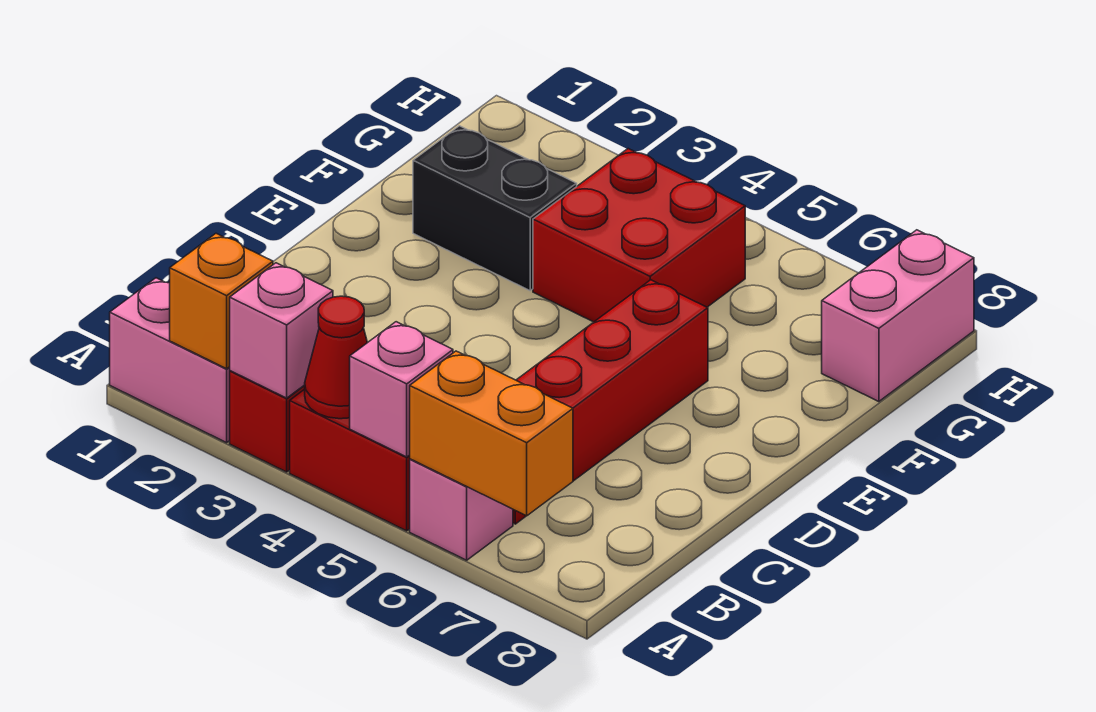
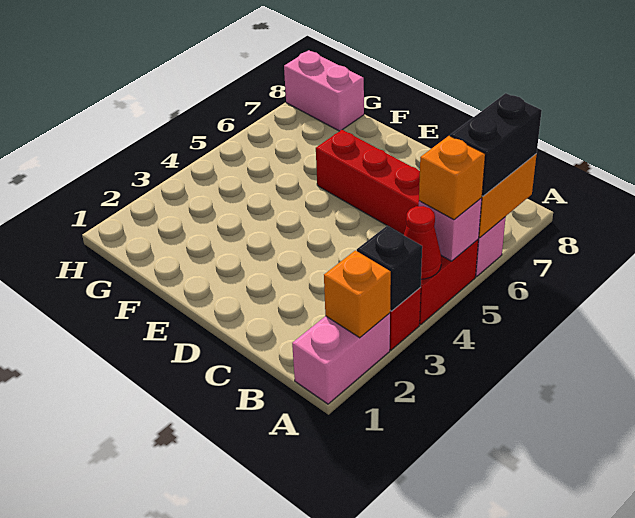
pink brick A3 level 2 -> black brick A3 level 2
none -> orange brick A5 level 3
black brick F2:F3 level 1 -> black brick A6:A7 level 3
red brick F4:G5 level 1 -> none

